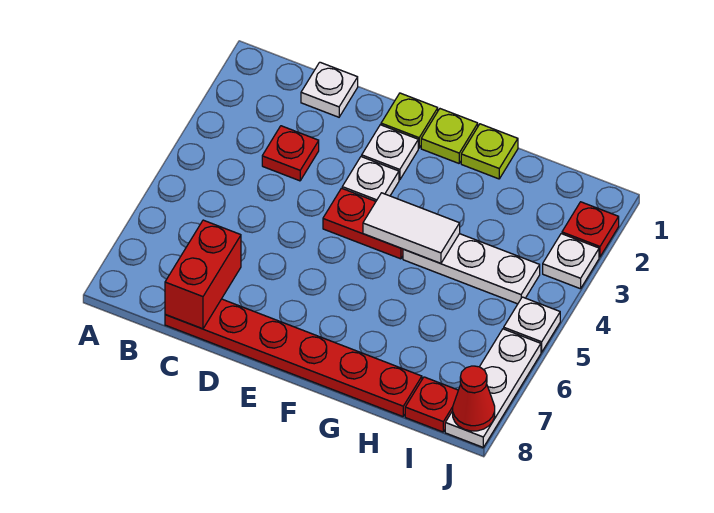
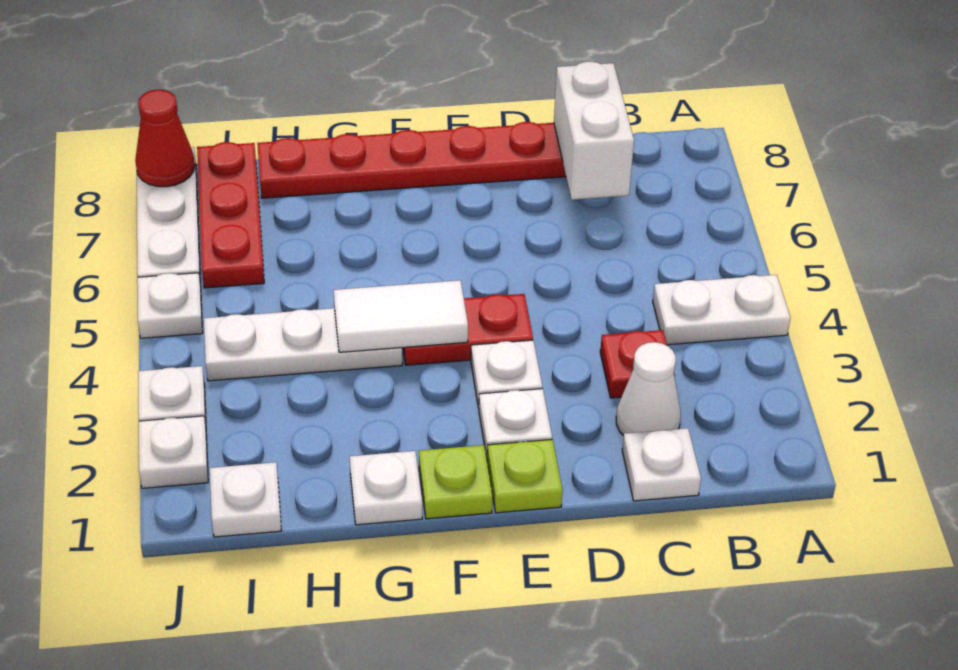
none -> white plate A4:B4 level 1
none -> white cone C2 level 1
red brick C7:C8 level 2 -> white brick C7:C8 level 2
lime plate G1 level 1 -> white plate G1 level 1
none -> white plate I1 level 1
red plate I8 level 1 -> red plate I6:I8 level 1
red plate J2 level 1 -> white plate J2 level 1

